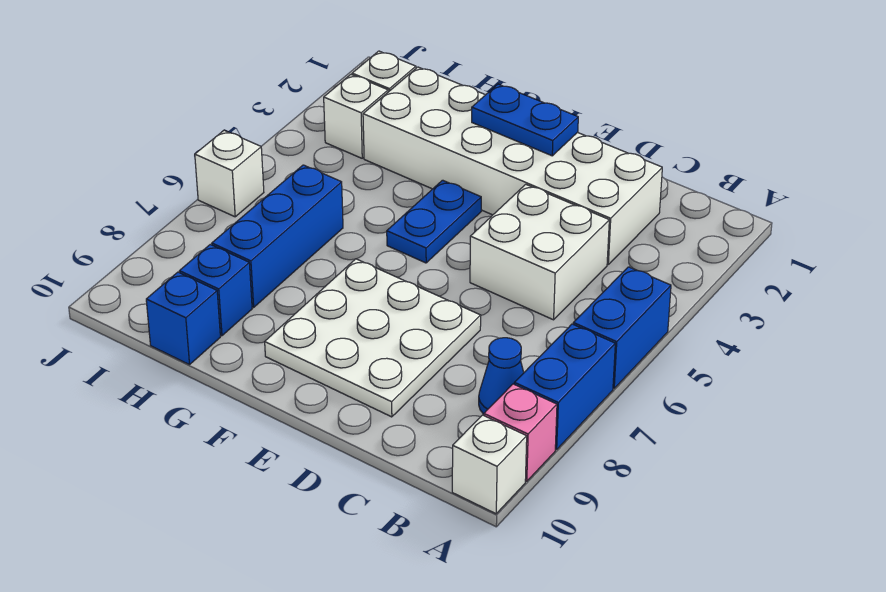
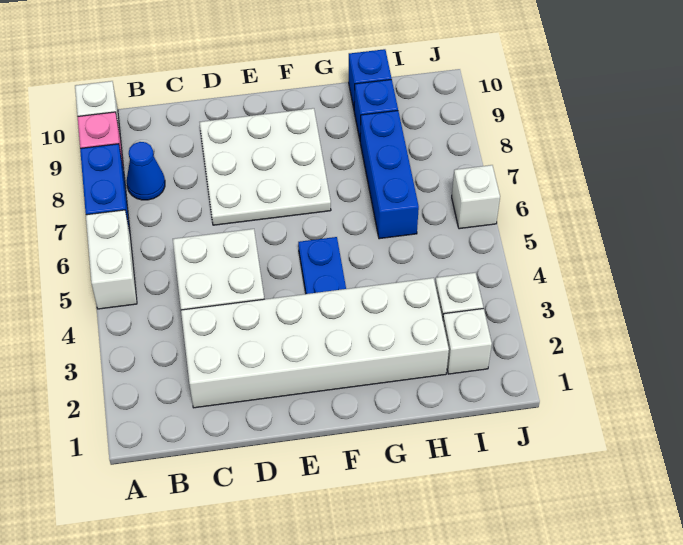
blue brick A5:A6 level 1 -> white brick A5:A6 level 1
blue plate E2:F2 level 2 -> none

